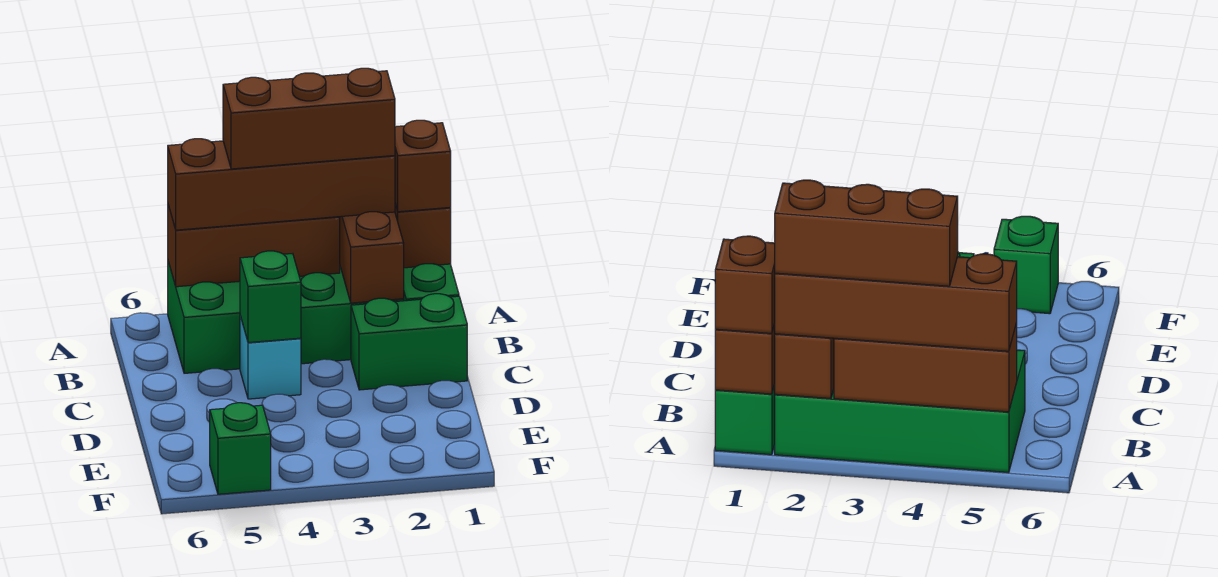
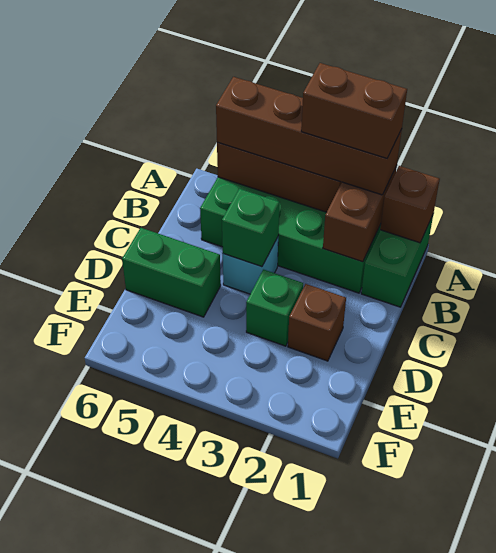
brown brick A1 level 3 -> brown brick D2 level 1
brown brick A2:A4 level 4 -> brown brick A2:A3 level 4
green brick C1:C2 level 1 -> green brick D5:D6 level 1
green brick F5 level 1 -> green brick D3 level 1

